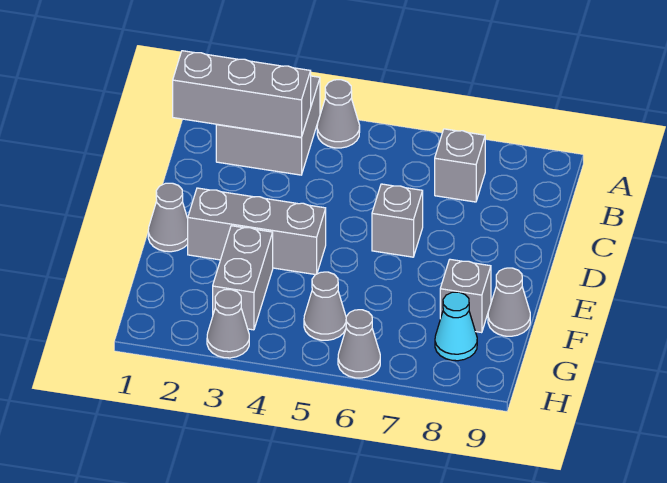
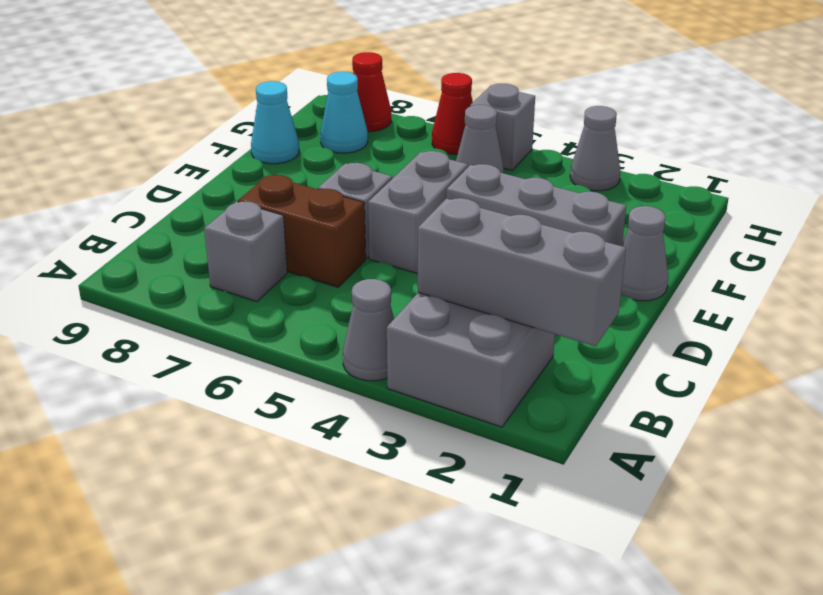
none -> brown brick C6:C7 level 1
grey brick F3:G3 level 1 -> grey brick D5:E5 level 1
grey brick F8 level 1 -> grey brick H5 level 1
grey cone F9 level 1 -> cyan cone F9 level 1
grey cone H6 level 1 -> red cone H6 level 1
none -> red cone H8 level 1

